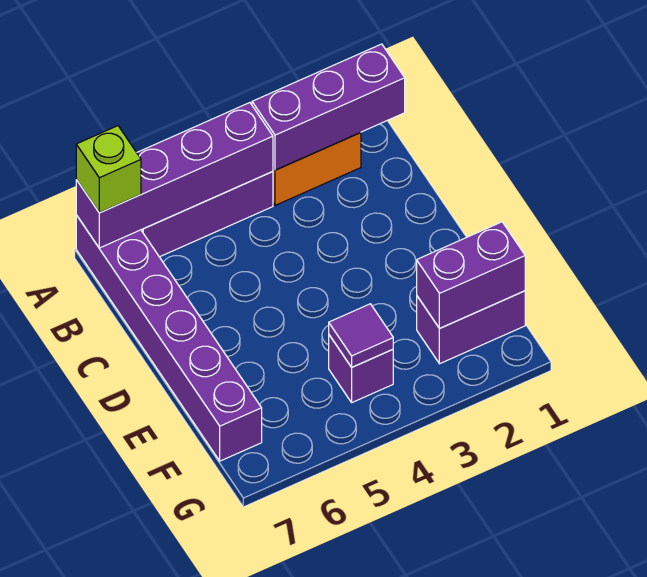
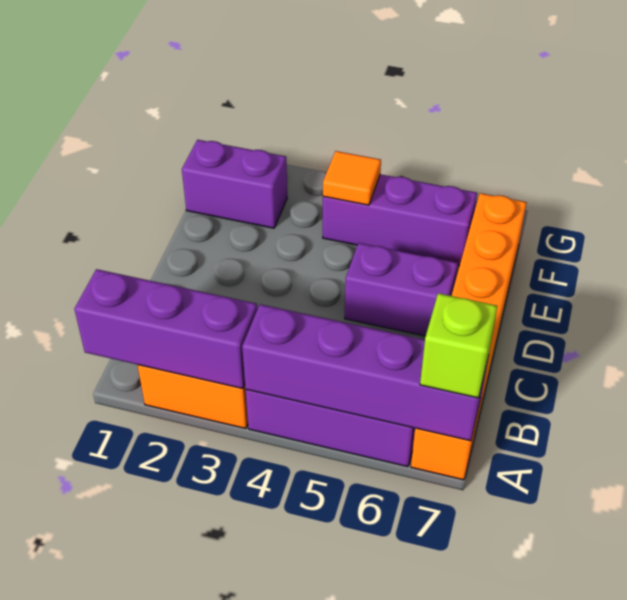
purple brick A7:F7 level 1 -> orange brick A7:F7 level 1
purple brick F1:F2 level 2 -> purple brick D5:D6 level 1
purple brick F4 level 1 -> purple brick F4:F6 level 1
purple tile F4 level 2 -> orange tile F4 level 2

